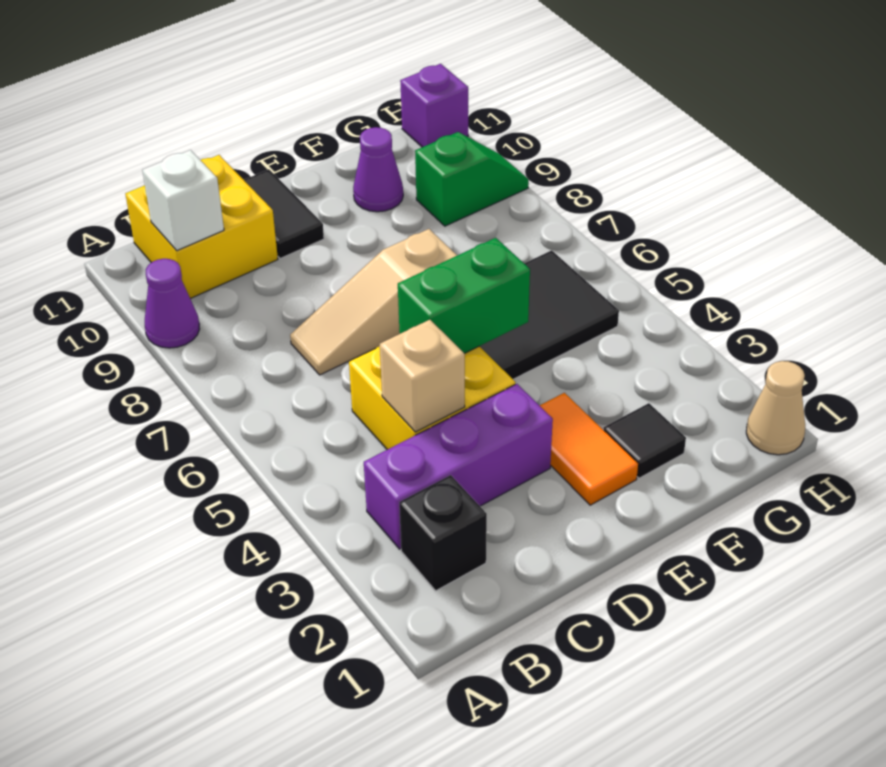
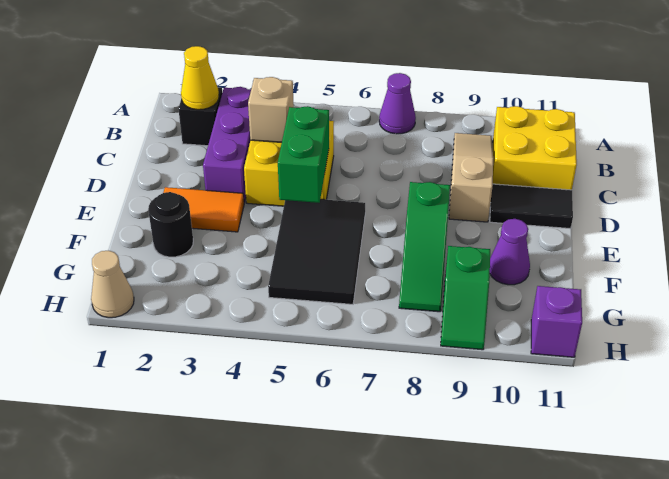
purple cone A9 level 1 -> purple cone A7 level 1
none -> yellow cone B2 level 2
white brick B10 level 2 -> none
tan slope C7:E7 level 1 top E -> tan slope B9:D9 level 1 top D
none -> green slope E8:G8 level 1 top E
black tile F2 level 1 -> black round brick F2 level 1

